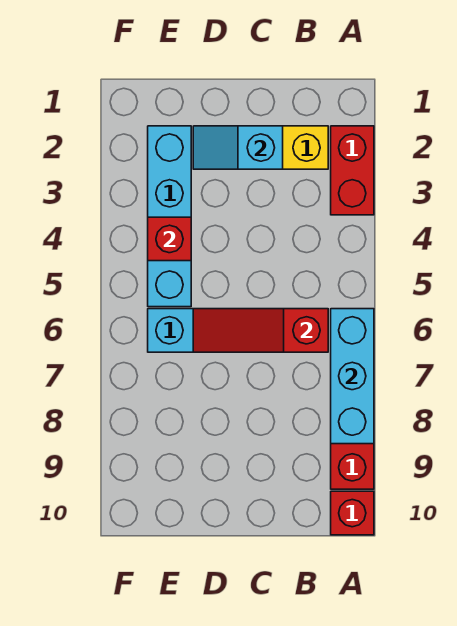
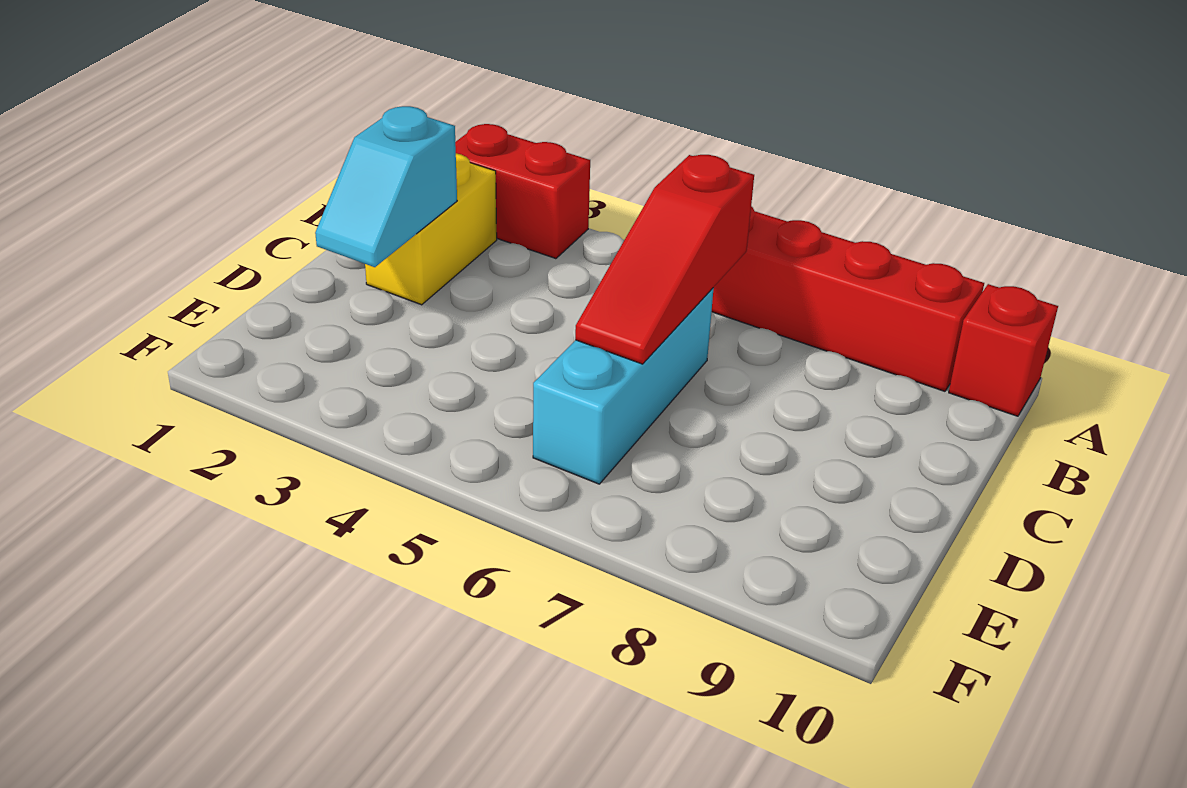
cyan brick A6:A8 level 2 -> none
cyan brick E2:E5 level 1 -> none
red brick E4 level 2 -> none

